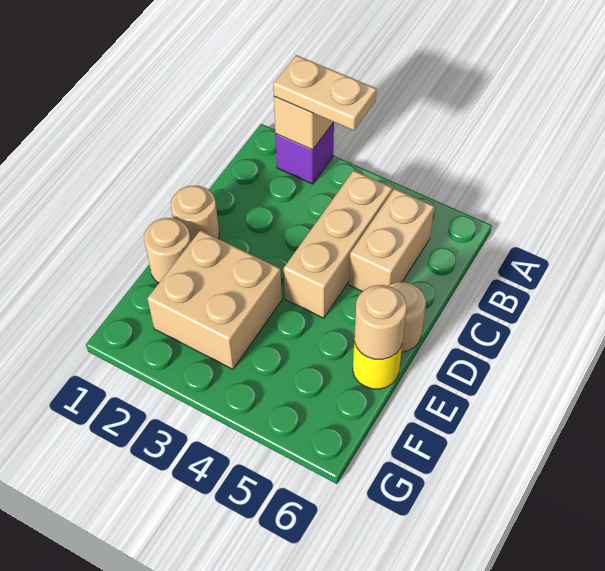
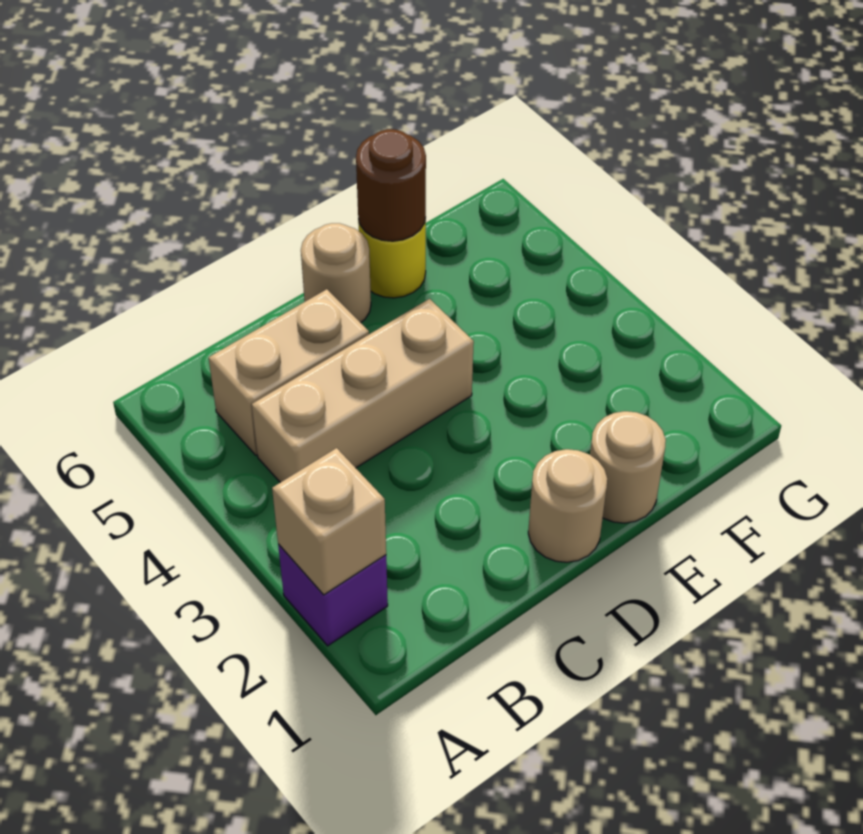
tan plate A2:A3 level 3 -> none
tan brick E2:F3 level 1 -> none
tan round brick E6 level 2 -> brown round brick E6 level 2

